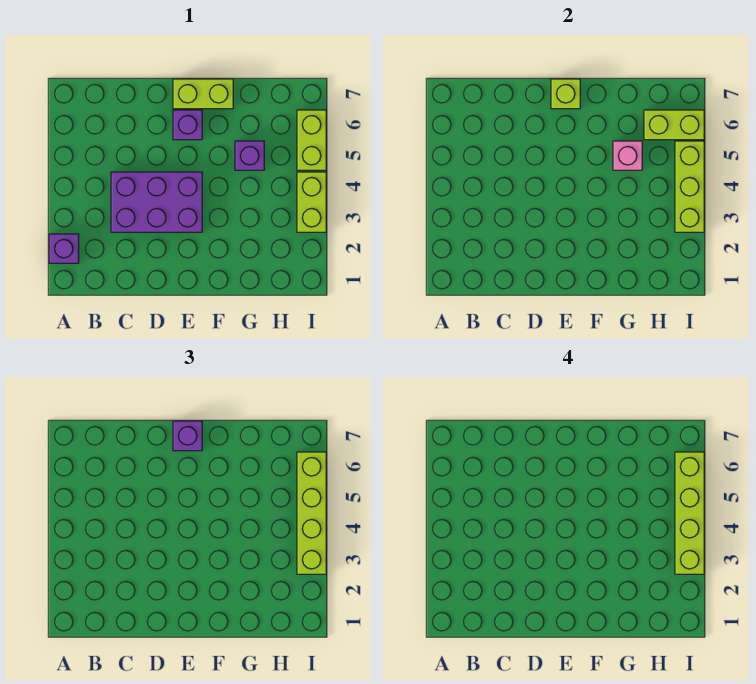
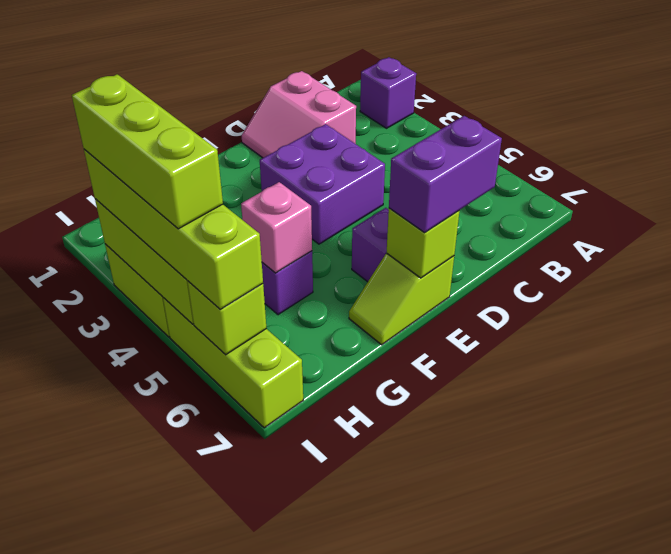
none -> pink slope C1:D2 level 1 top C
purple brick C3:E4 level 1 -> purple brick D3:E4 level 1
lime brick E7:F7 level 1 -> lime slope E7:F7 level 1 top E
purple brick E7 level 3 -> purple brick D7:E7 level 3
lime brick H6:I6 level 2 -> lime brick I6 level 2
lime brick I3:I6 level 4 -> lime brick I3:I5 level 4
lime brick I5:I6 level 1 -> lime brick I5:I7 level 1

